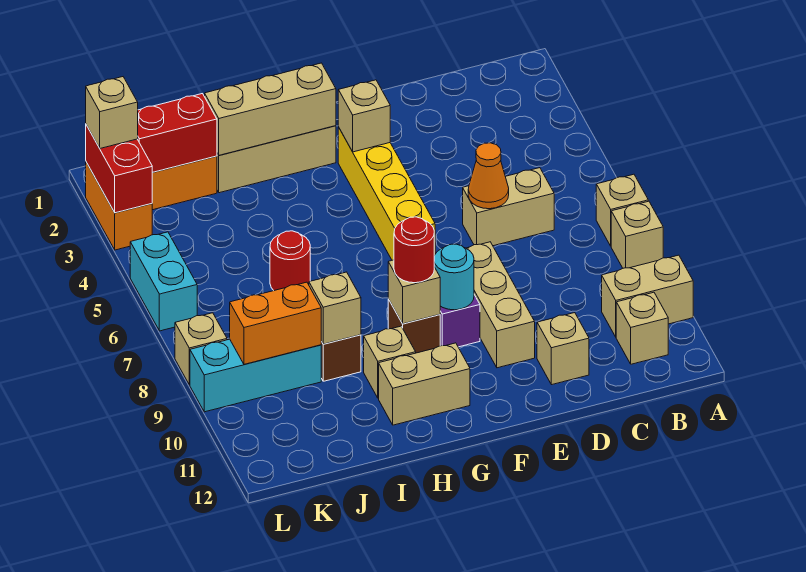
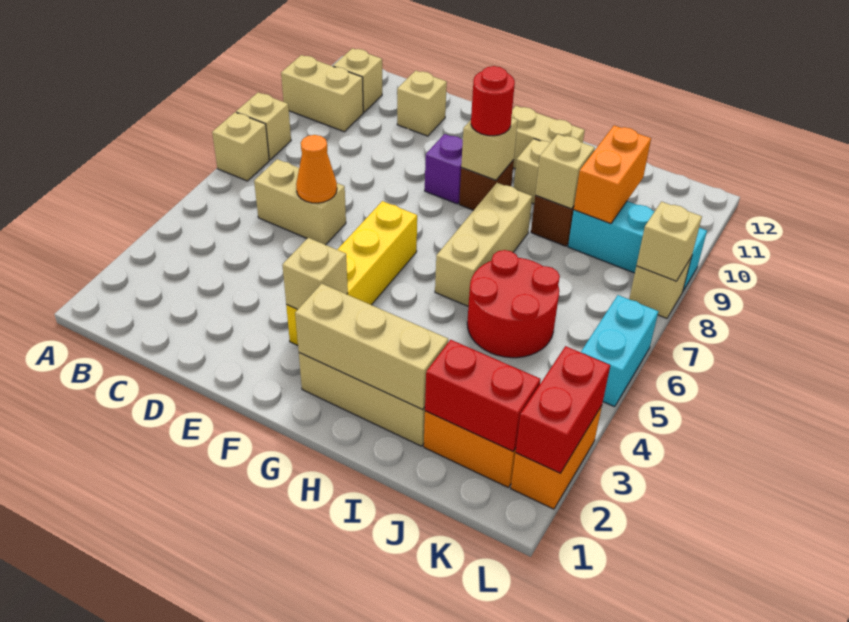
tan brick E8:E10 level 1 -> tan brick H6:H8 level 1
cyan round brick F9 level 2 -> none
red round brick I6 level 1 -> red round brick I5:J6 level 1
orange brick J9:K9 level 2 -> orange brick J9:J10 level 2
tan brick L2 level 3 -> tan brick L8 level 2

